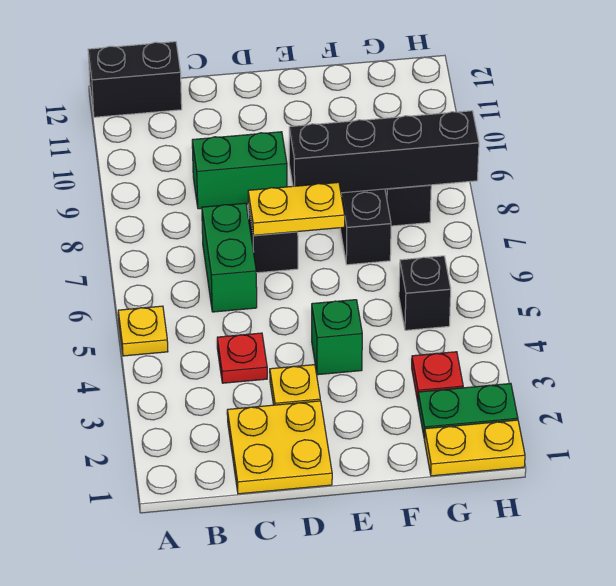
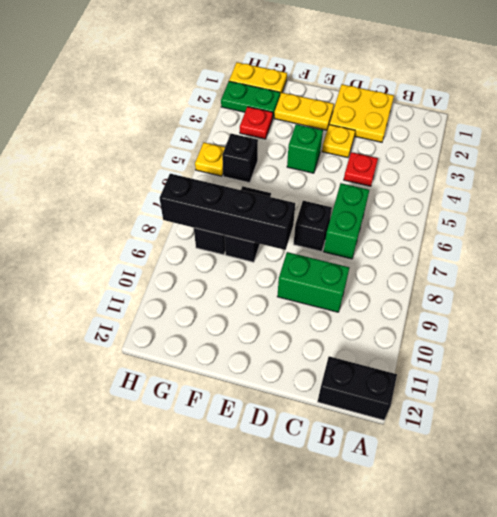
yellow plate A5 level 1 -> yellow plate H5 level 1
yellow plate D7:E7 level 2 -> yellow plate E2:F2 level 1

